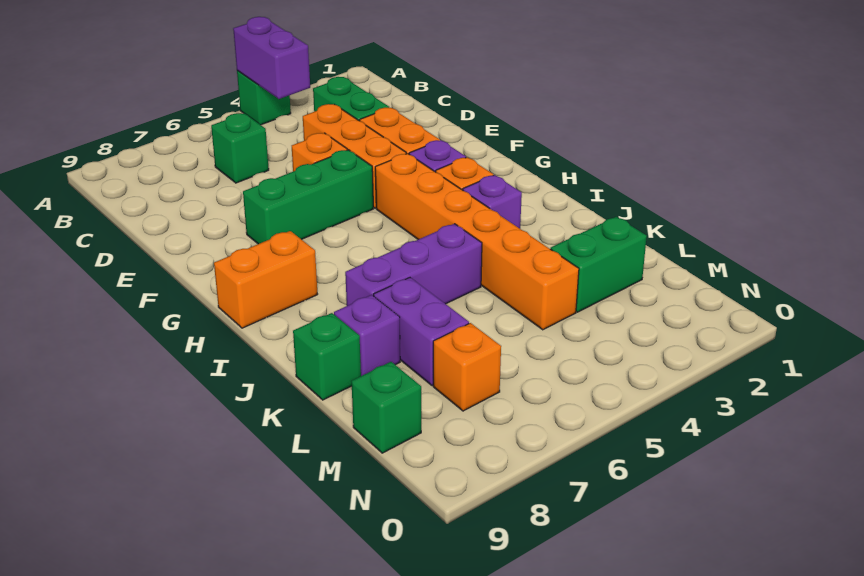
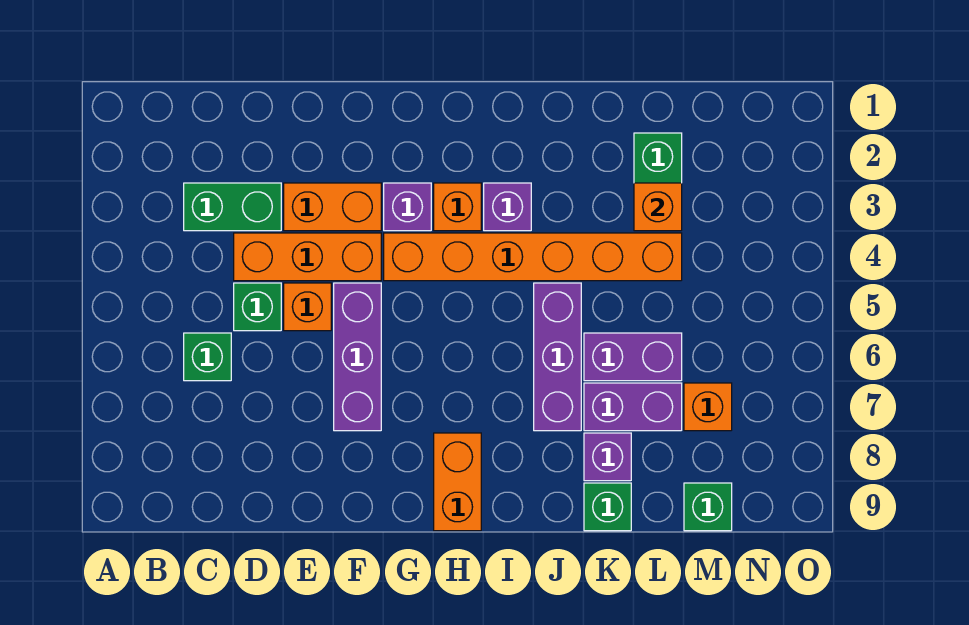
green brick A4 level 1 -> green brick D5 level 1
purple brick A4:B4 level 2 -> purple brick K6:L6 level 1
green brick F5:F7 level 1 -> purple brick F5:F7 level 1
none -> orange brick L3 level 2

